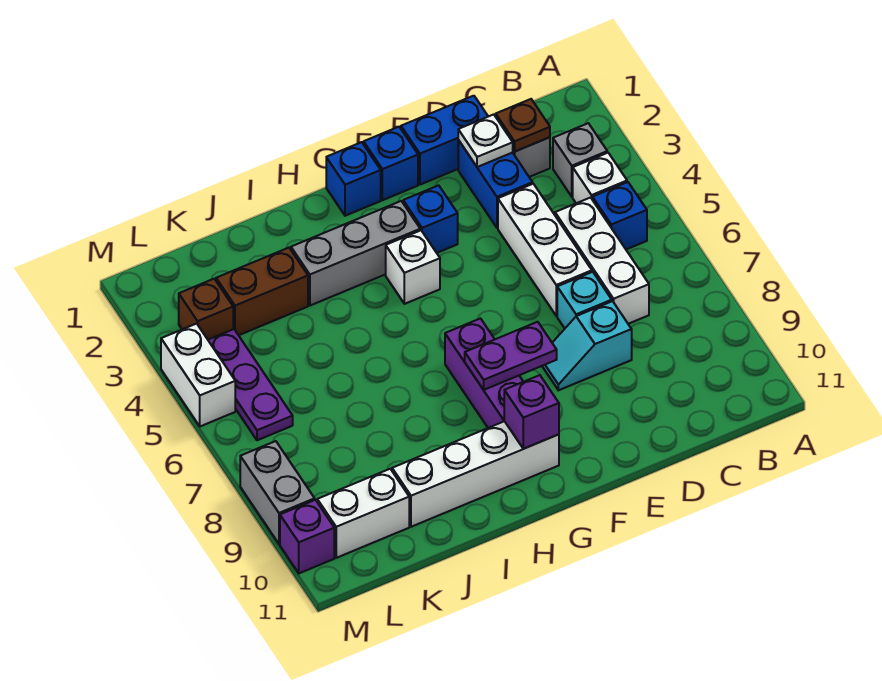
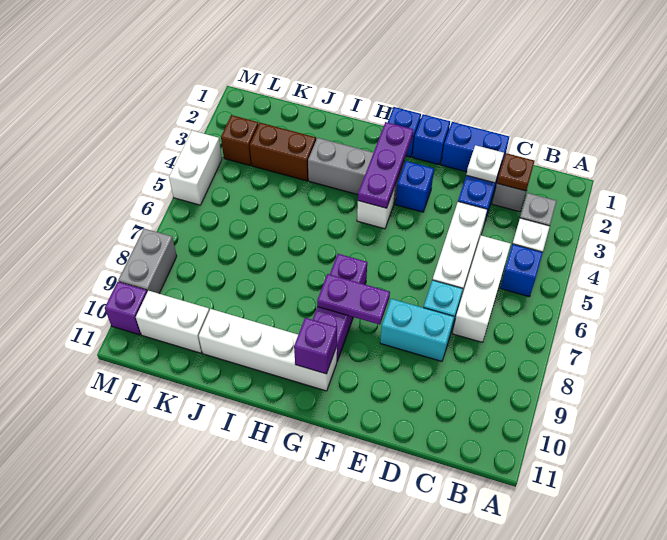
cyan slope D8:E8 level 1 top D -> cyan brick D8:E8 level 1
purple plate L4:L6 level 1 -> purple plate G2:G4 level 2

